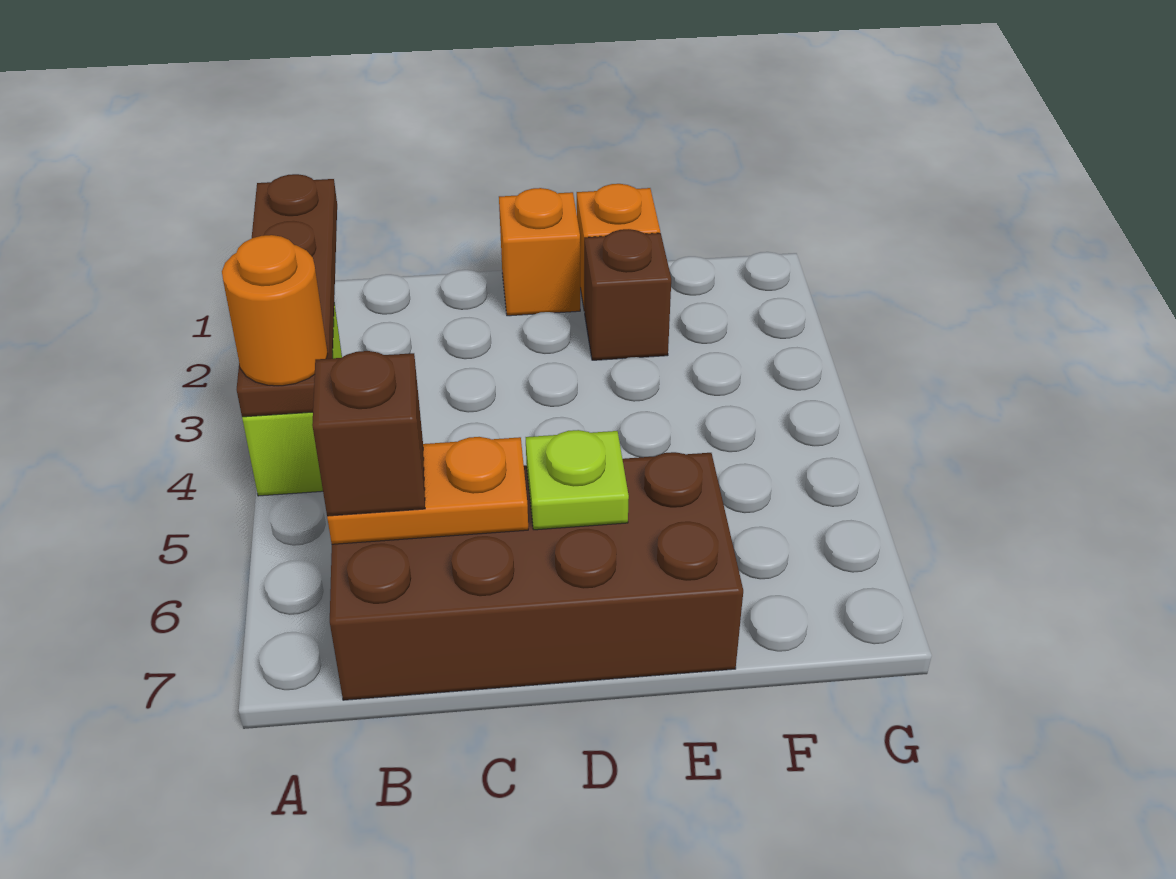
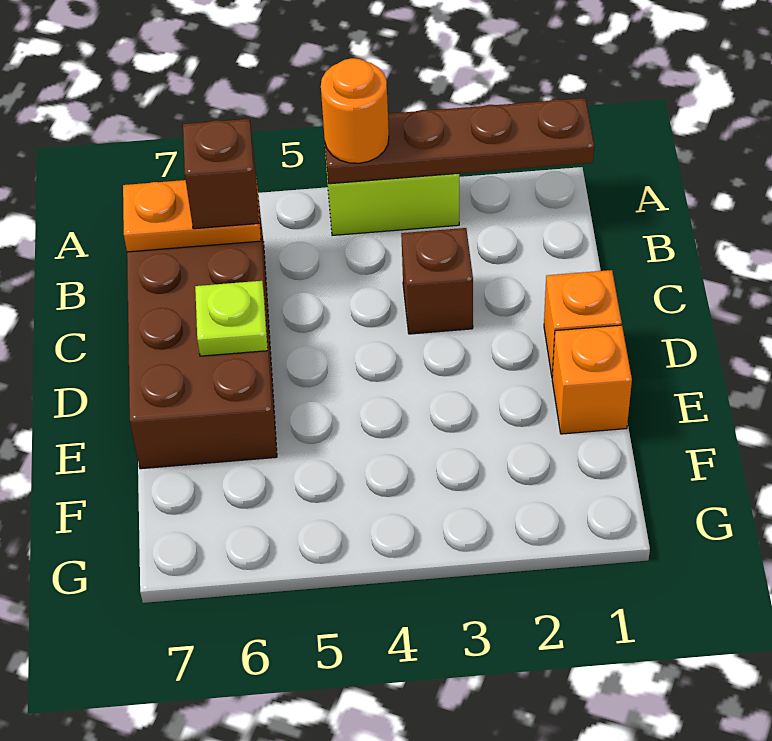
orange plate B6:C6 level 2 -> orange plate B6:B7 level 2
brown brick E2 level 1 -> brown brick C3 level 1

